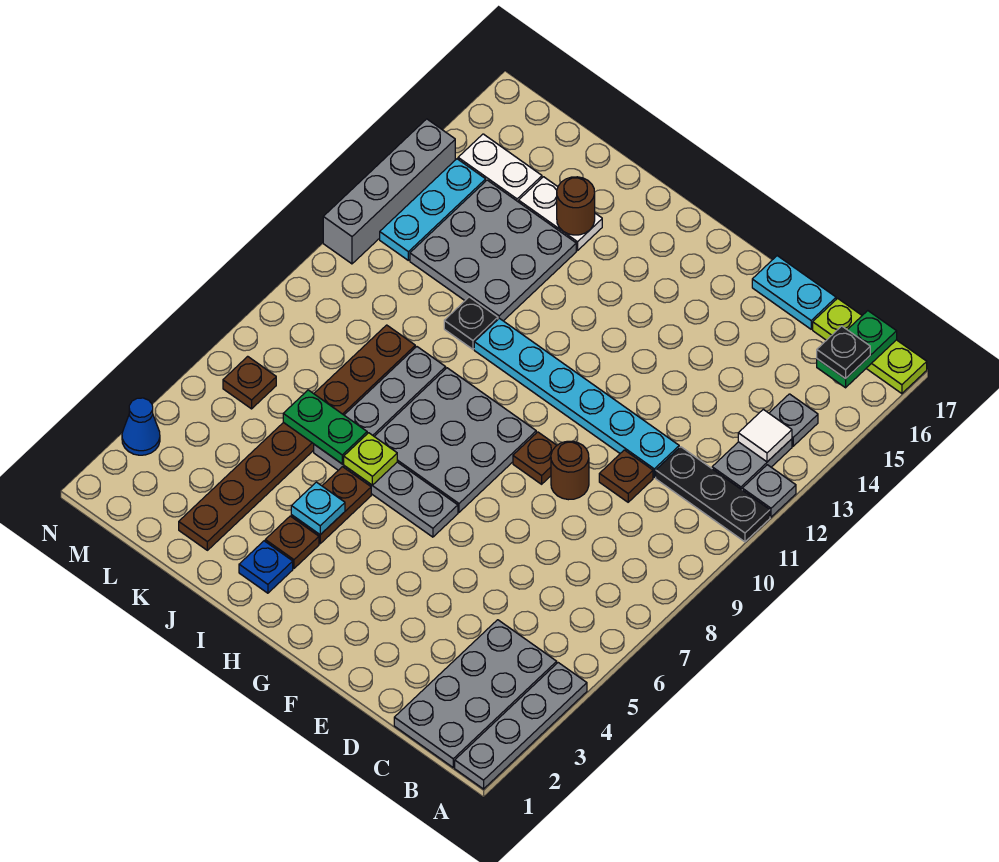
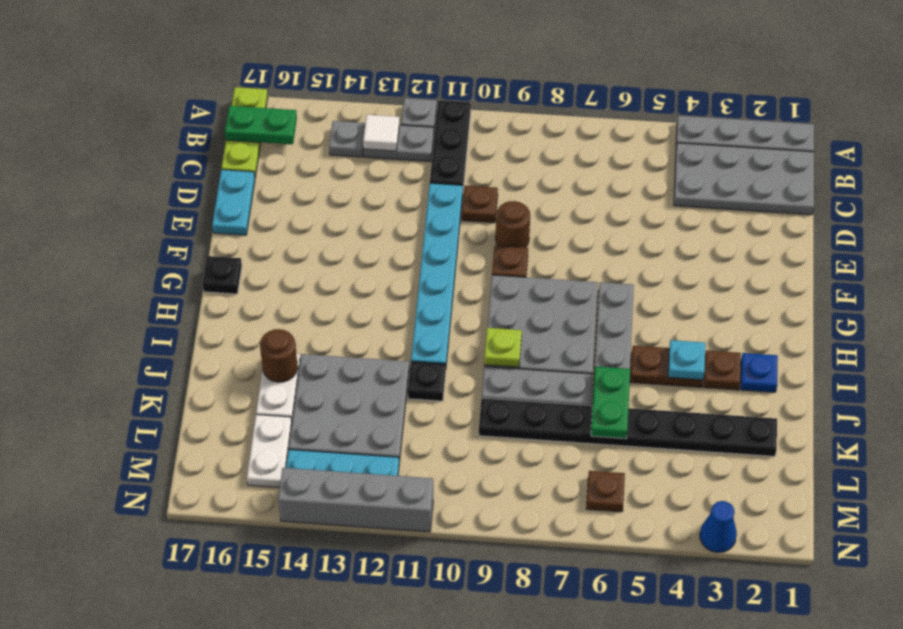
black plate B16 level 3 -> black plate G17 level 1
lime plate I6 level 2 -> lime plate I9 level 2
brown plate K2:K9 level 1 -> black plate K2:K9 level 1

